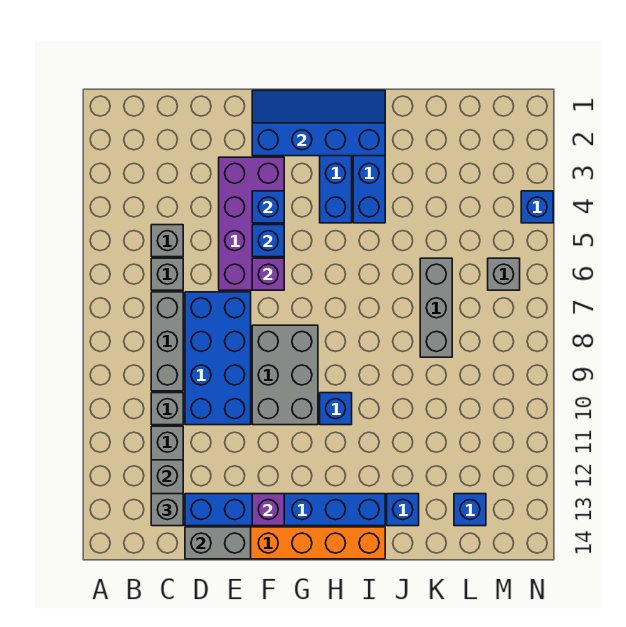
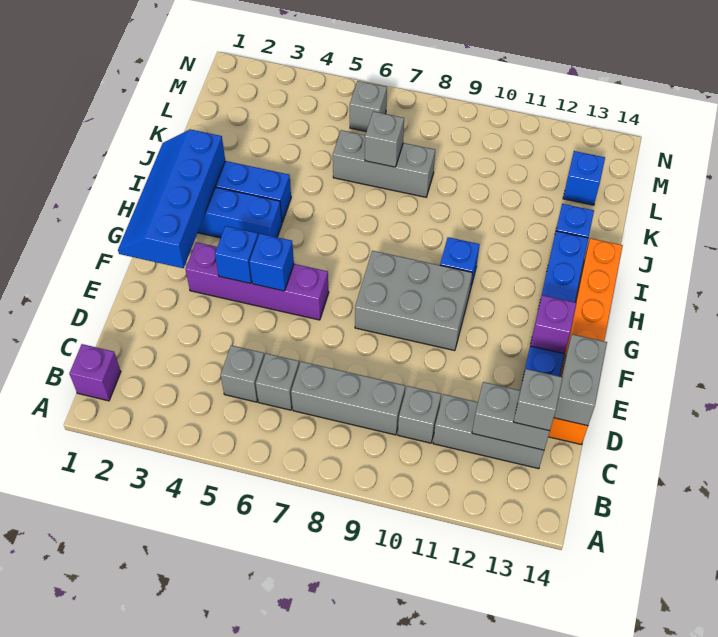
blue brick D7:E10 level 1 -> none
purple brick E3:F6 level 1 -> purple brick F3:F6 level 1
purple brick F6 level 2 -> purple brick B1 level 1
none -> grey brick K7 level 2
blue brick N4 level 1 -> none

